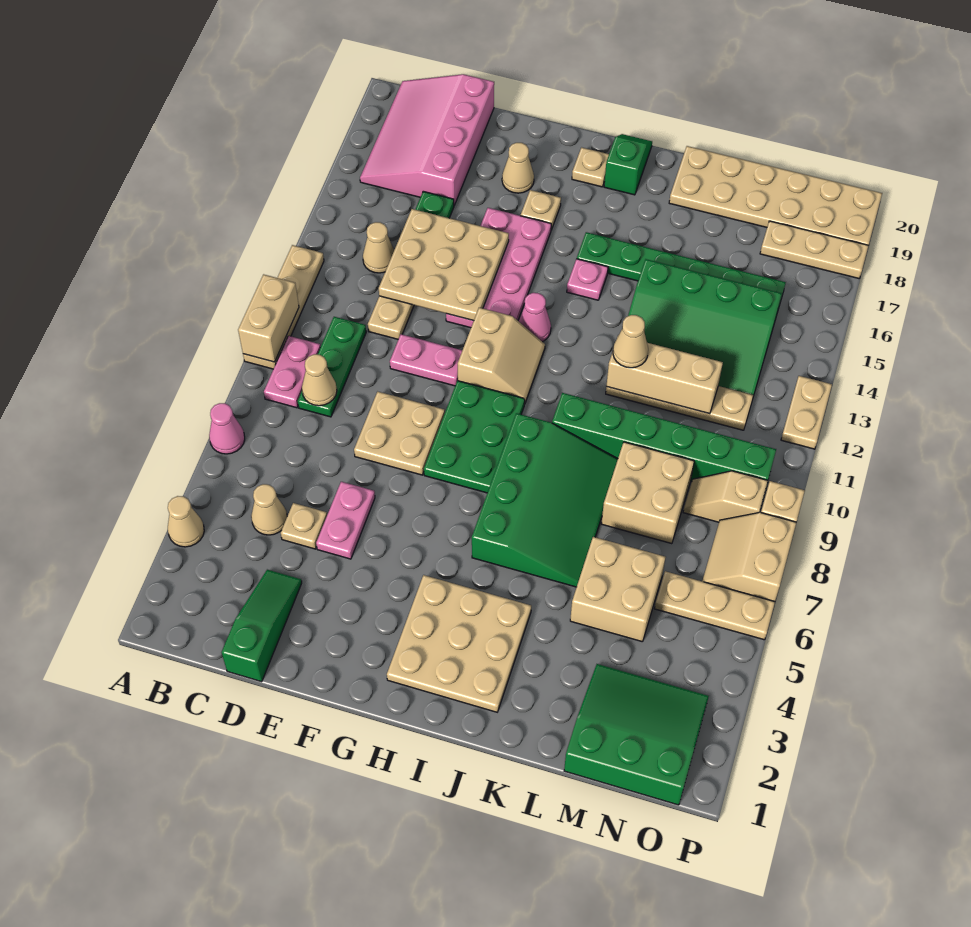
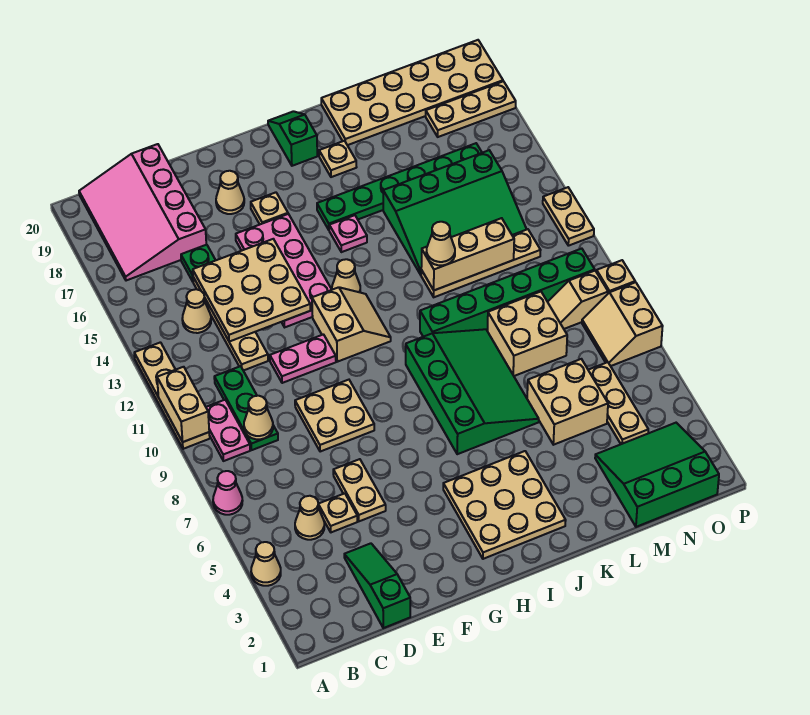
pink plate E5:E6 level 1 -> tan plate E5:E6 level 1
green plate G8:H10 level 1 -> none
pink cone H13 level 1 -> tan cone H13 level 1
tan plate H19 level 1 -> tan plate J18 level 1
tan plate N6:P6 level 1 -> tan plate N4:N6 level 1

